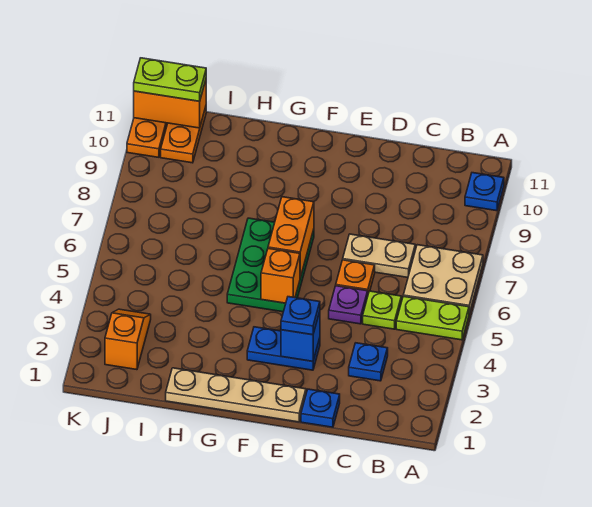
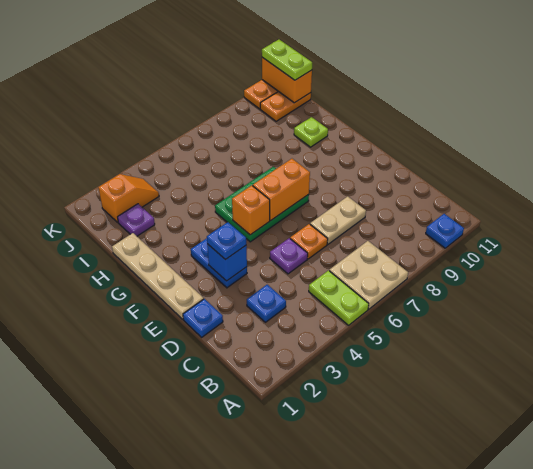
lime plate C5 level 1 -> lime plate H10 level 1
tan plate C7:D7 level 1 -> tan plate D7:D8 level 1
none -> purple plate I2 level 1

